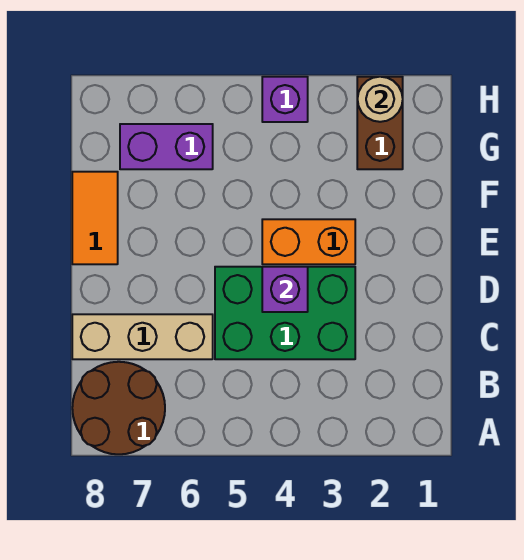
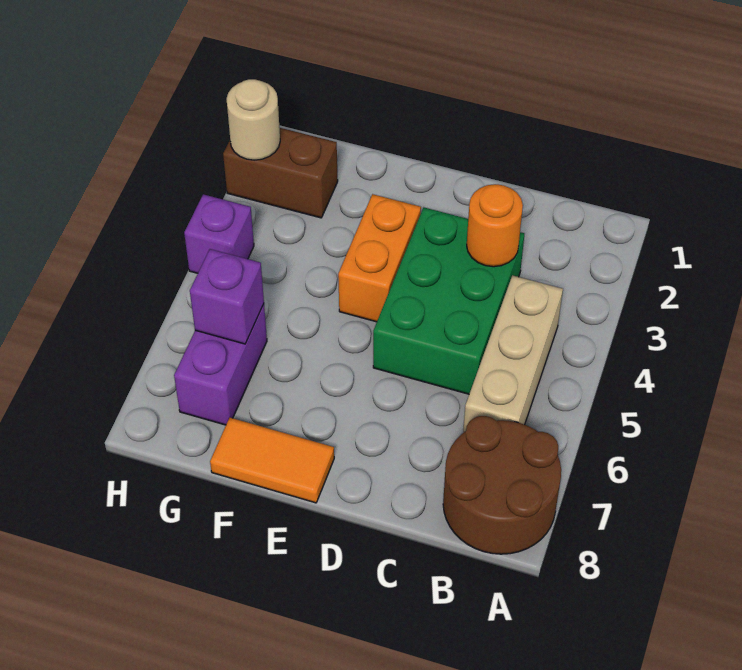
none -> orange round brick C3 level 2
tan brick C6:C8 level 1 -> tan brick B4:B6 level 1
purple brick D4 level 2 -> purple brick G6 level 2

